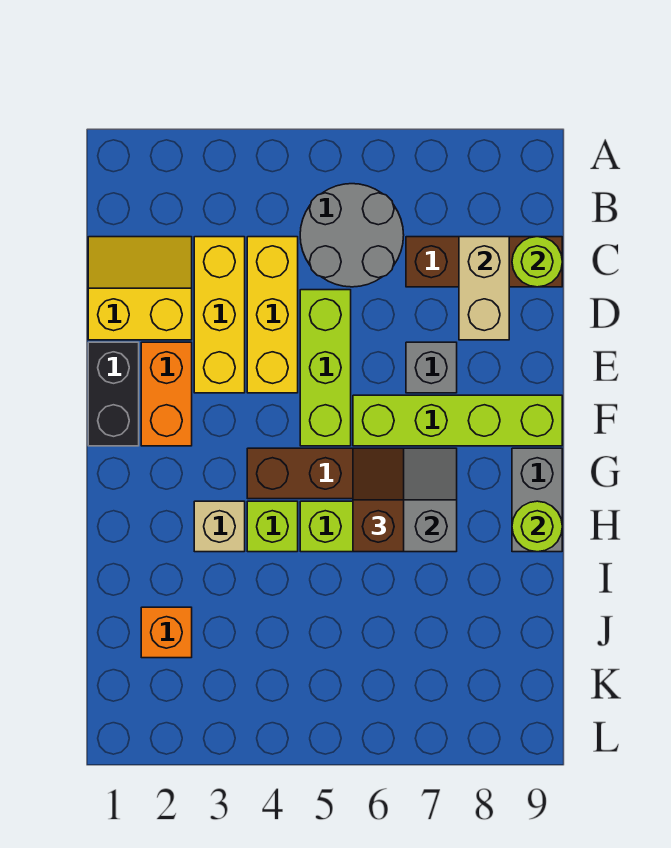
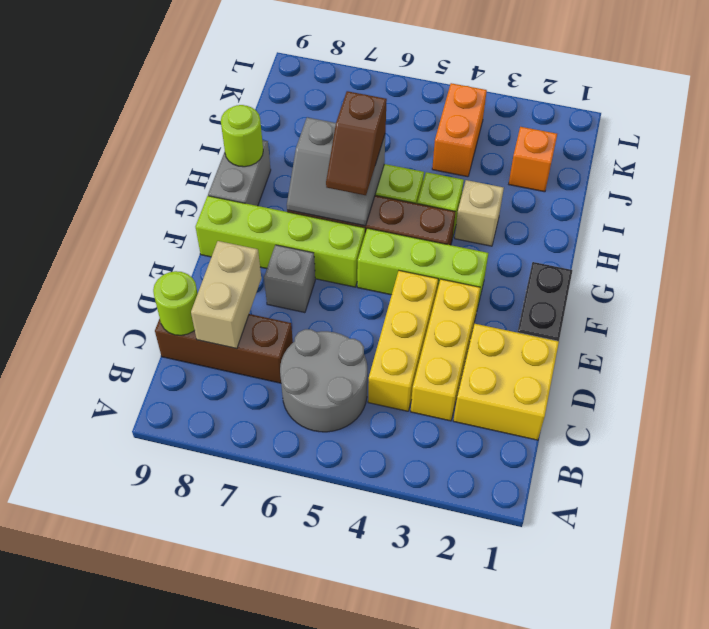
yellow slope C1:D2 level 1 top D -> yellow brick C1:D2 level 1
lime brick D5:F5 level 1 -> lime brick F3:F5 level 1
orange brick E2:F2 level 1 -> orange brick J4:K4 level 1

